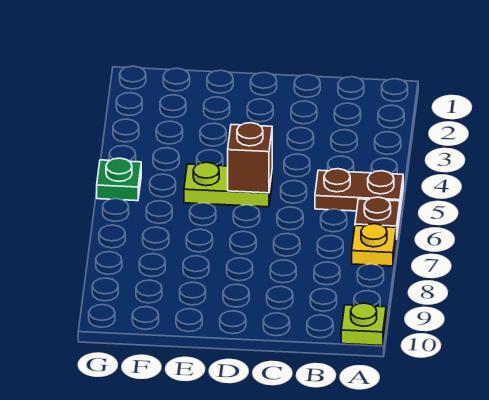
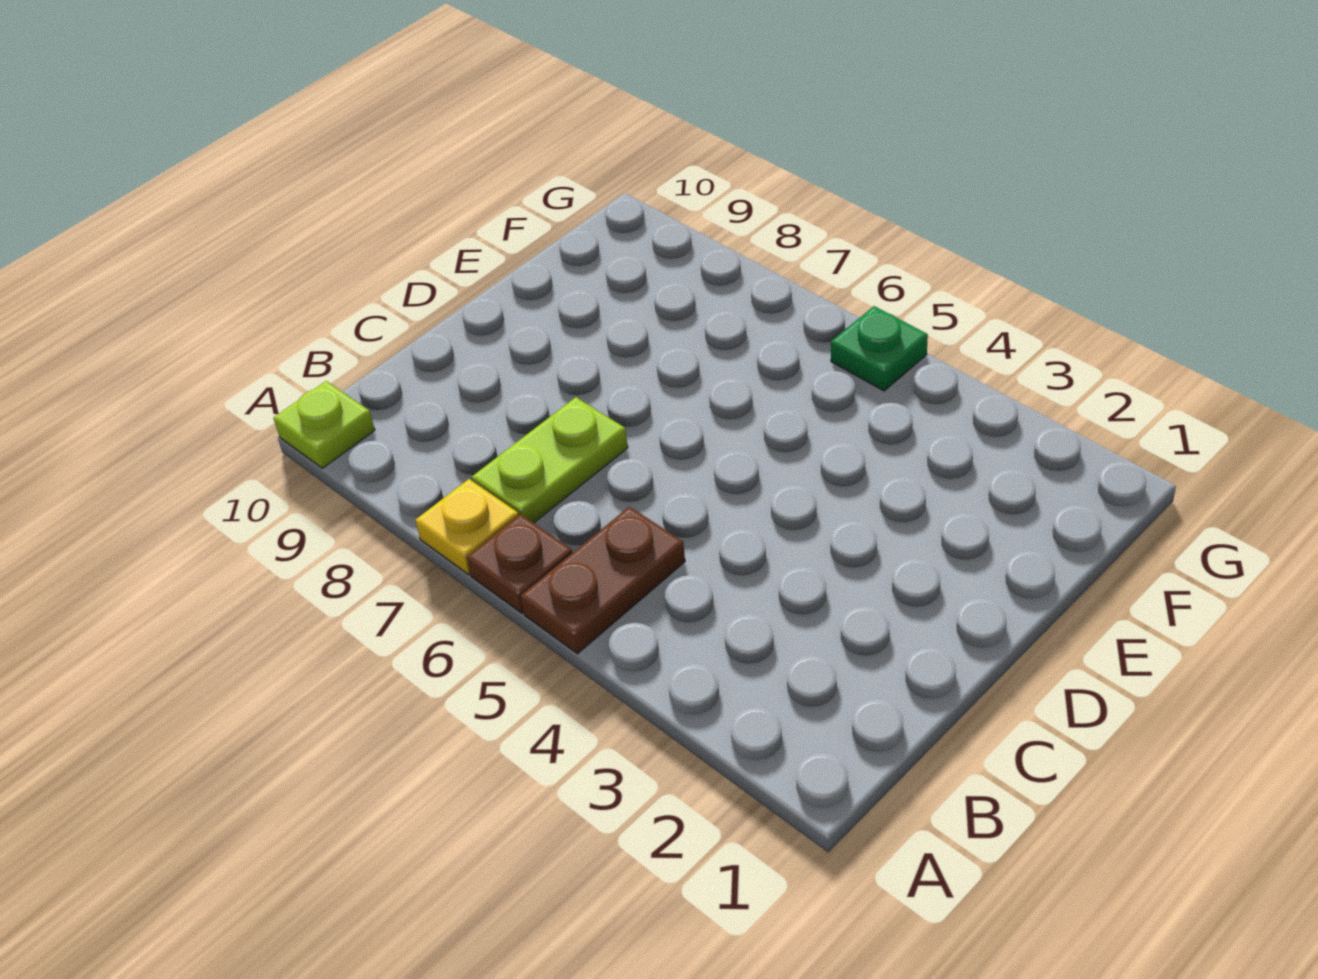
lime plate D5:E5 level 1 -> lime plate B7:C7 level 1
brown brick D5 level 2 -> none

